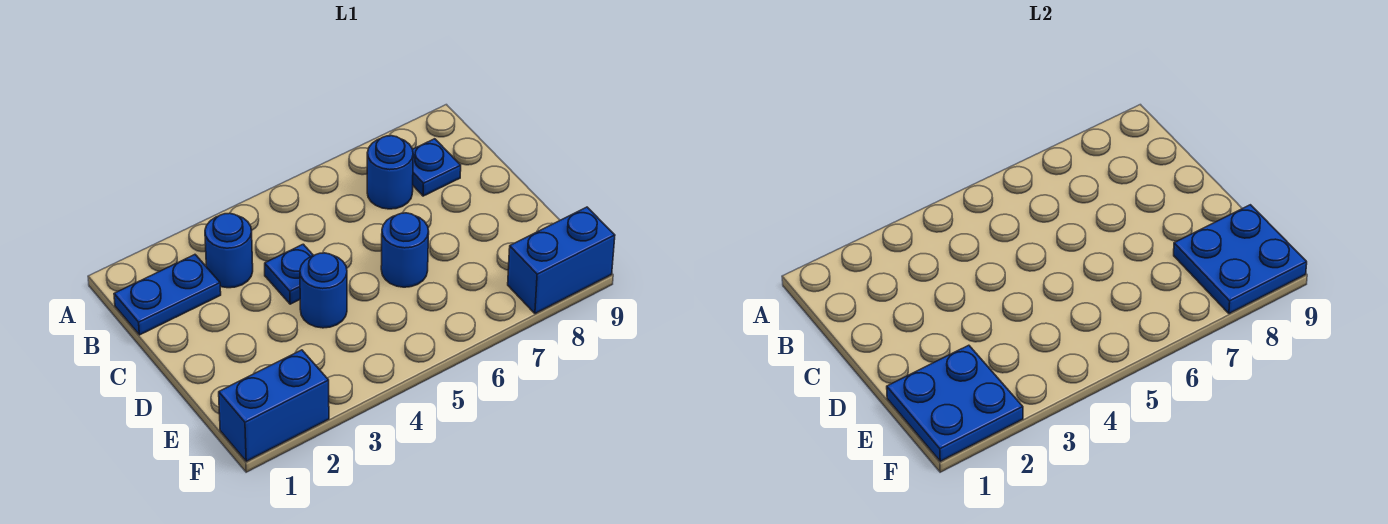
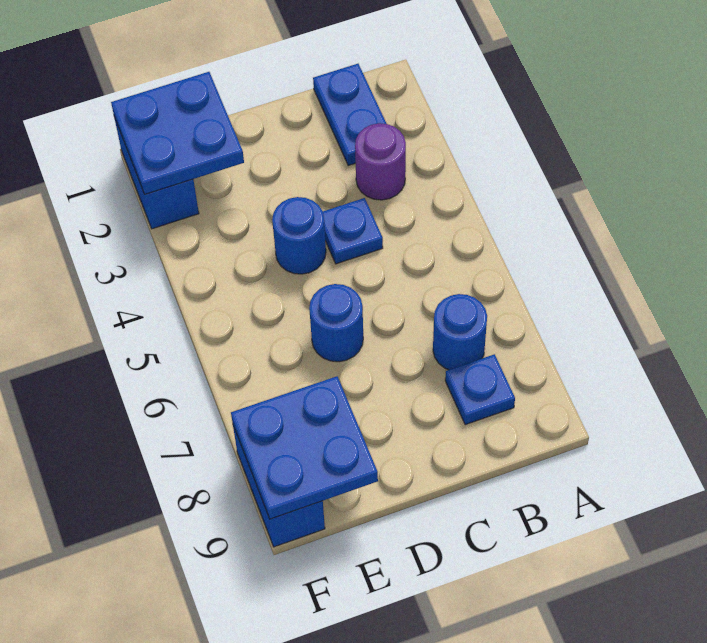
blue round brick B3 level 1 -> purple round brick B3 level 1

